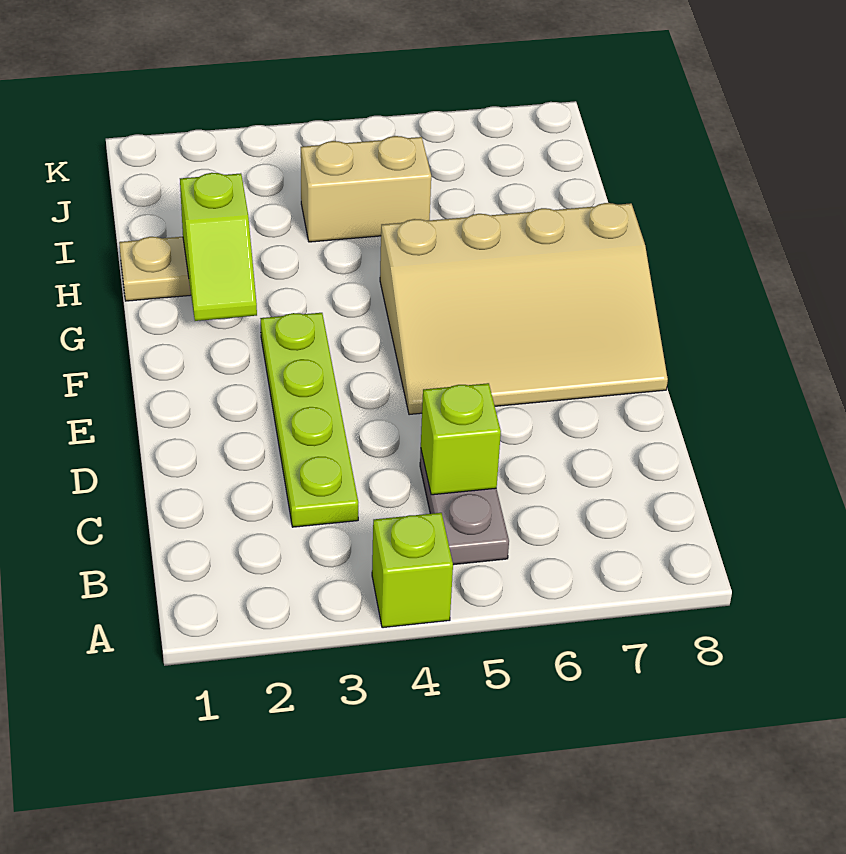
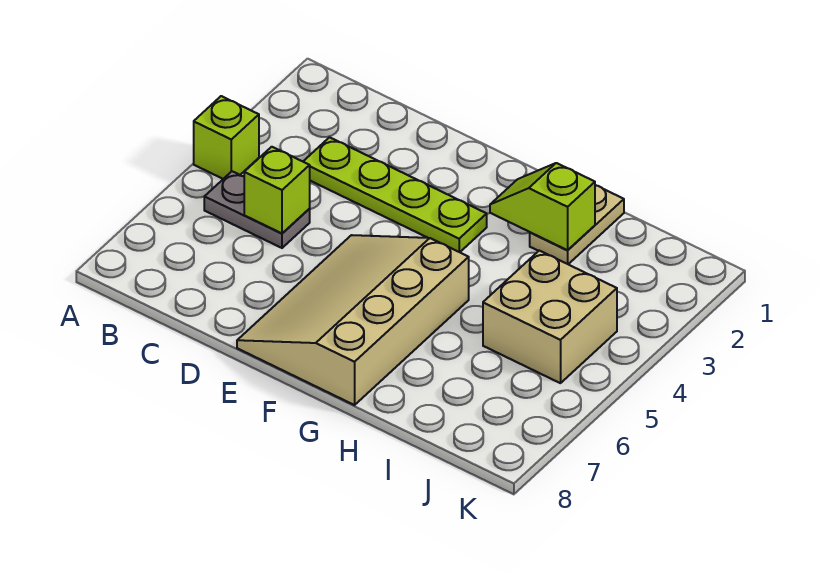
tan brick I4:I5 level 1 -> tan brick I4:J5 level 1

